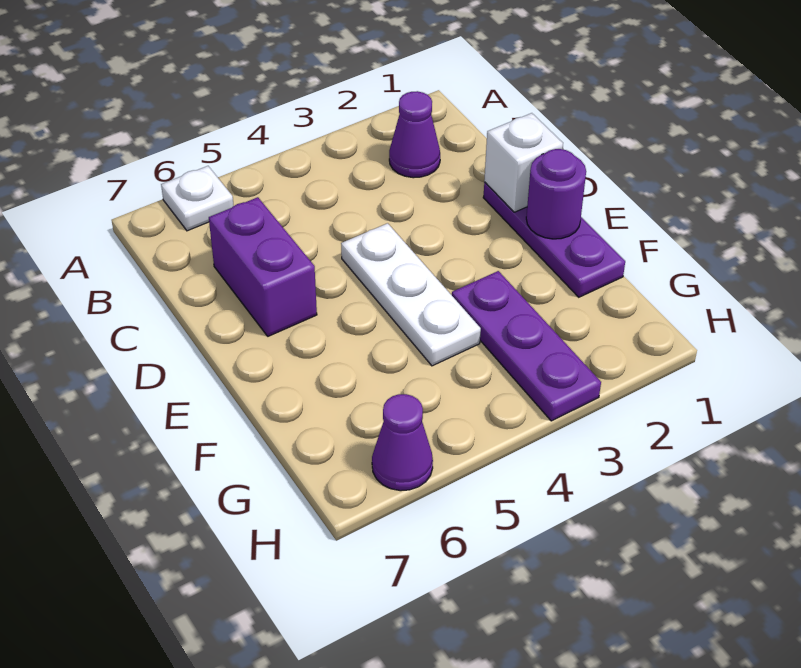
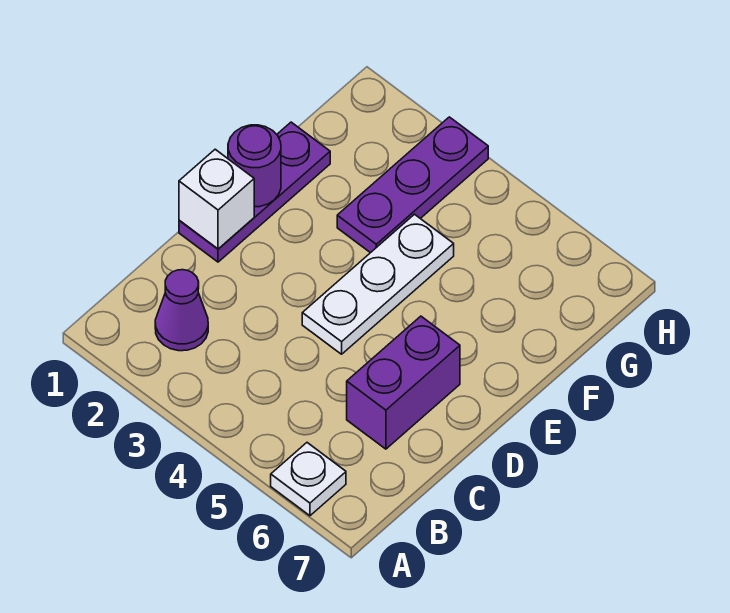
purple cone H6 level 1 -> none

